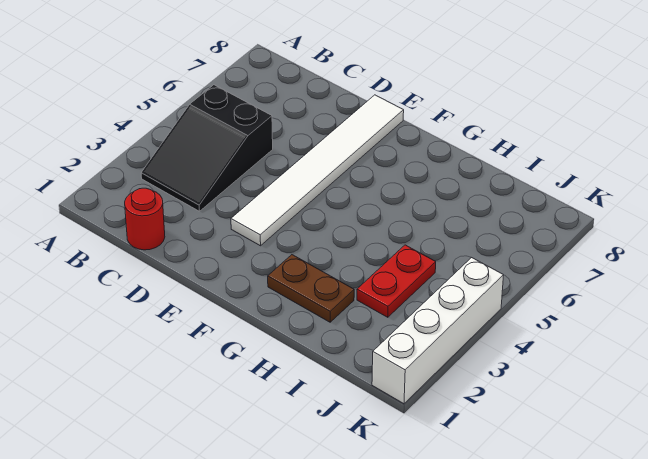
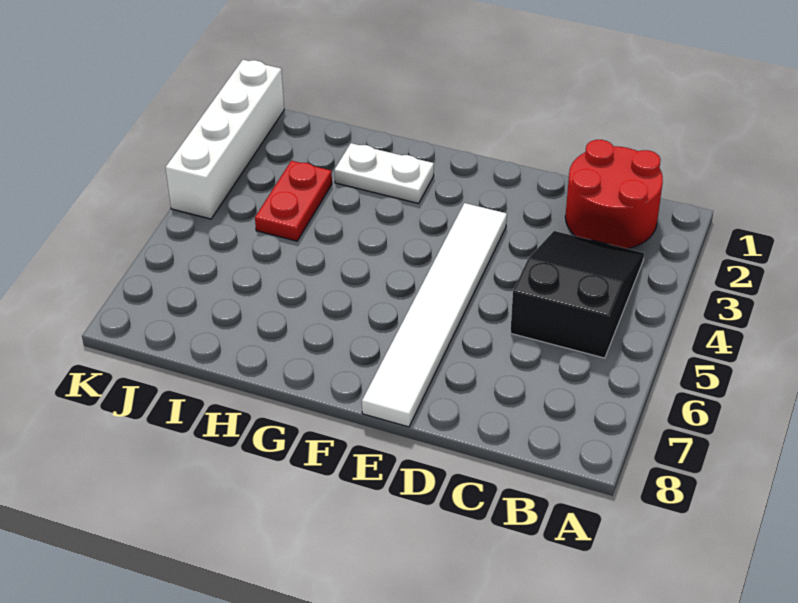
red round brick C1 level 1 -> red round brick B1:C2 level 1
brown plate G2:H2 level 1 -> white plate G2:H2 level 1

